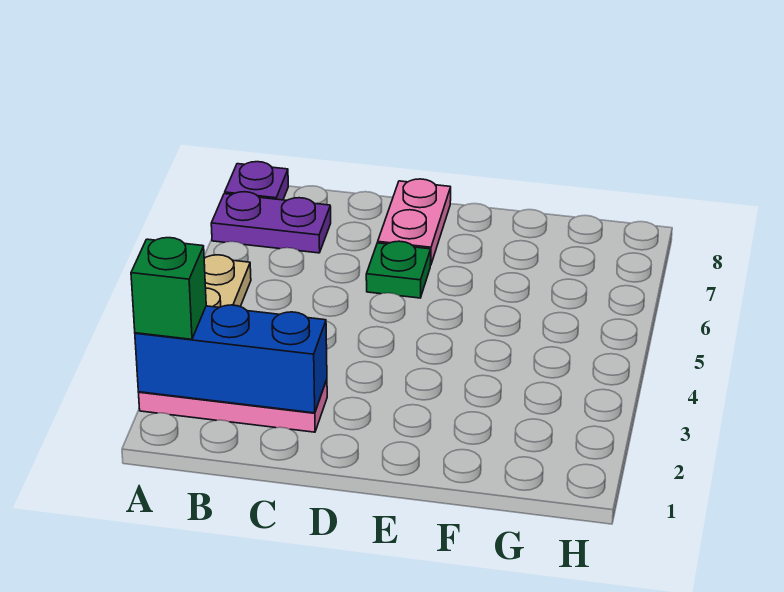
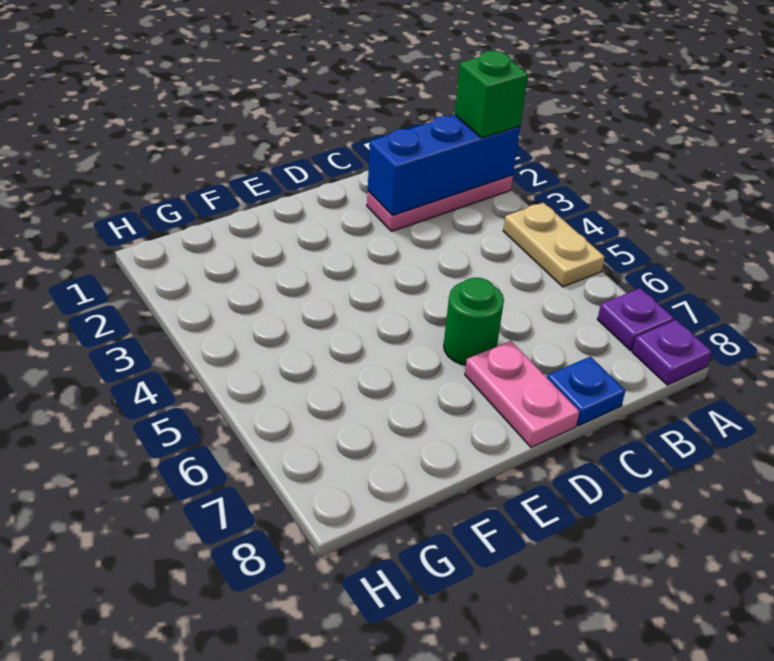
purple plate A7:B7 level 1 -> purple plate A7 level 1
none -> blue plate C8 level 1
green plate D6 level 1 -> green round brick D6 level 1

